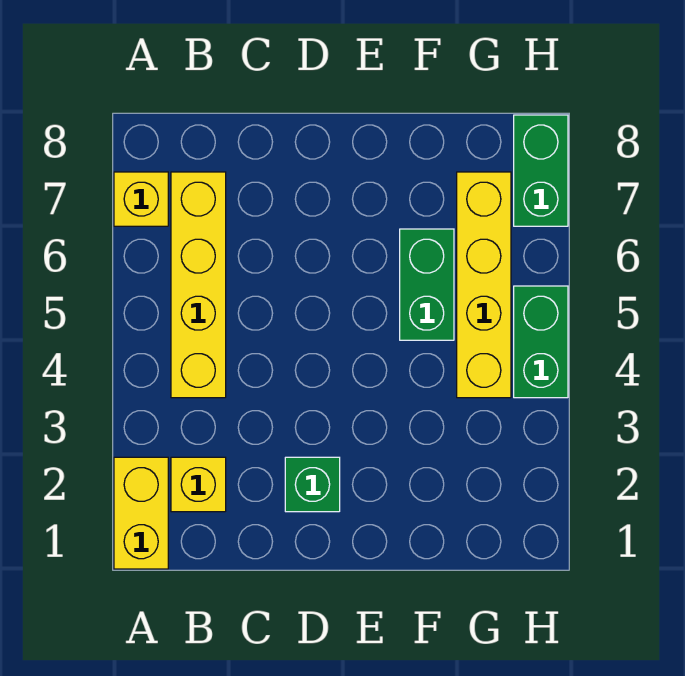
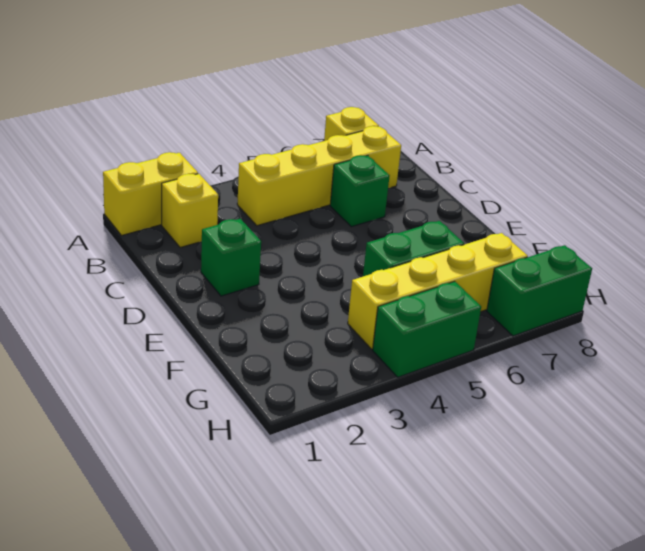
none -> green brick C6 level 1

